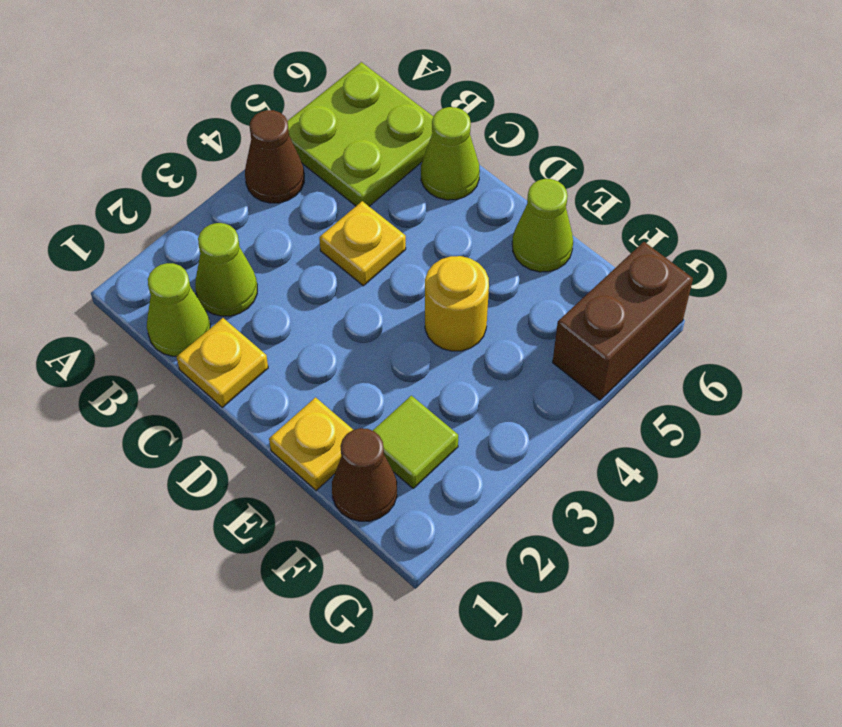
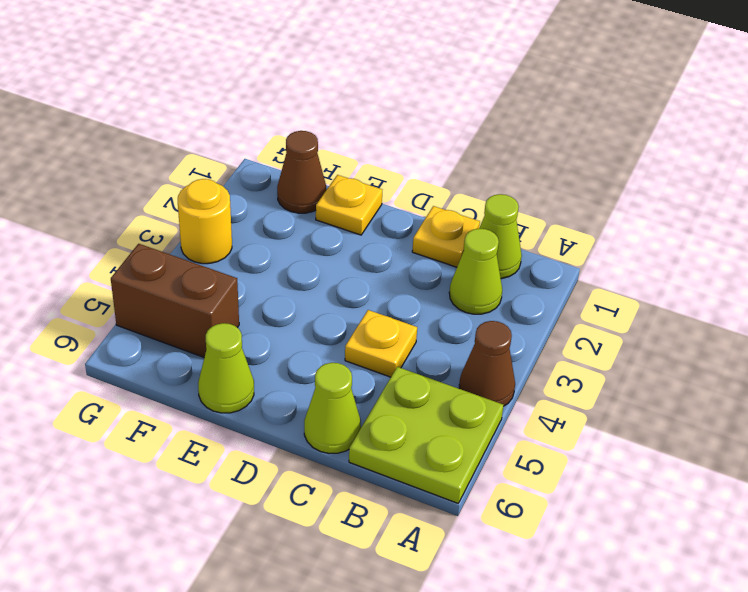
yellow round brick E4 level 1 -> yellow round brick G3 level 1
lime tile F2 level 1 -> none
brown brick G5:G6 level 1 -> brown brick F5:G5 level 1

